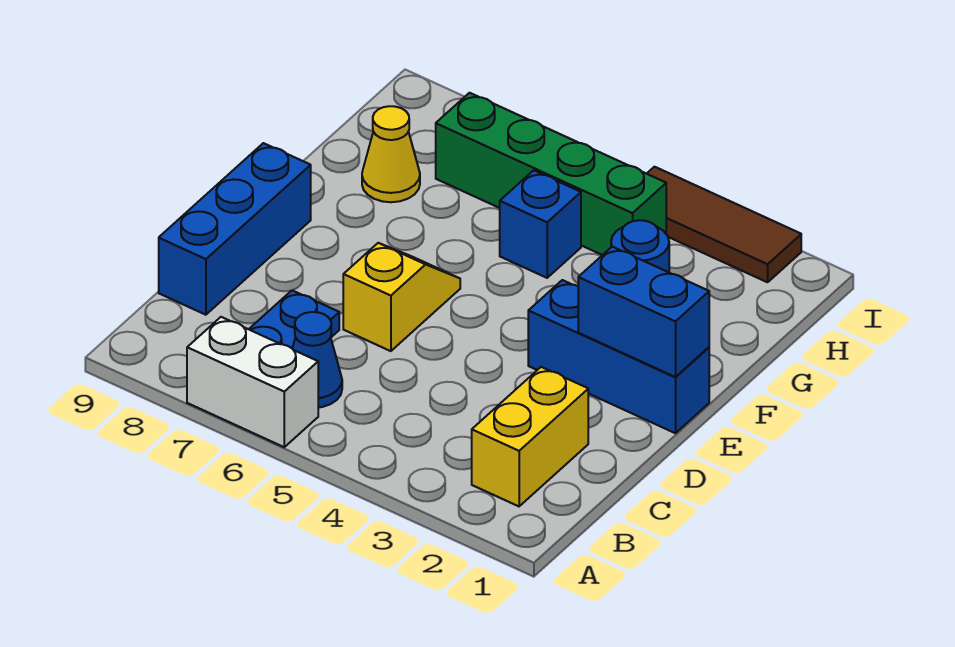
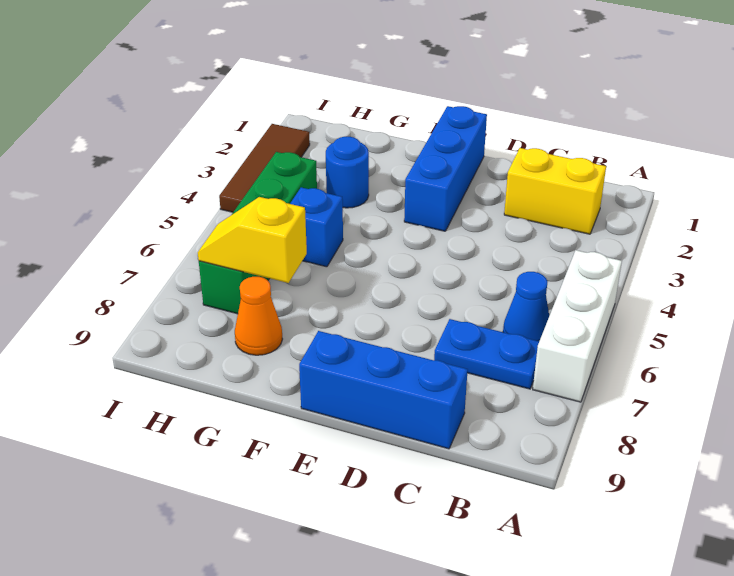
white brick A6:A7 level 1 -> white brick A5:A7 level 1
yellow slope D6:E6 level 1 top D -> yellow slope G7:H7 level 2 top G
blue brick E1:E2 level 2 -> none
yellow cone G8 level 1 -> orange cone G8 level 1

